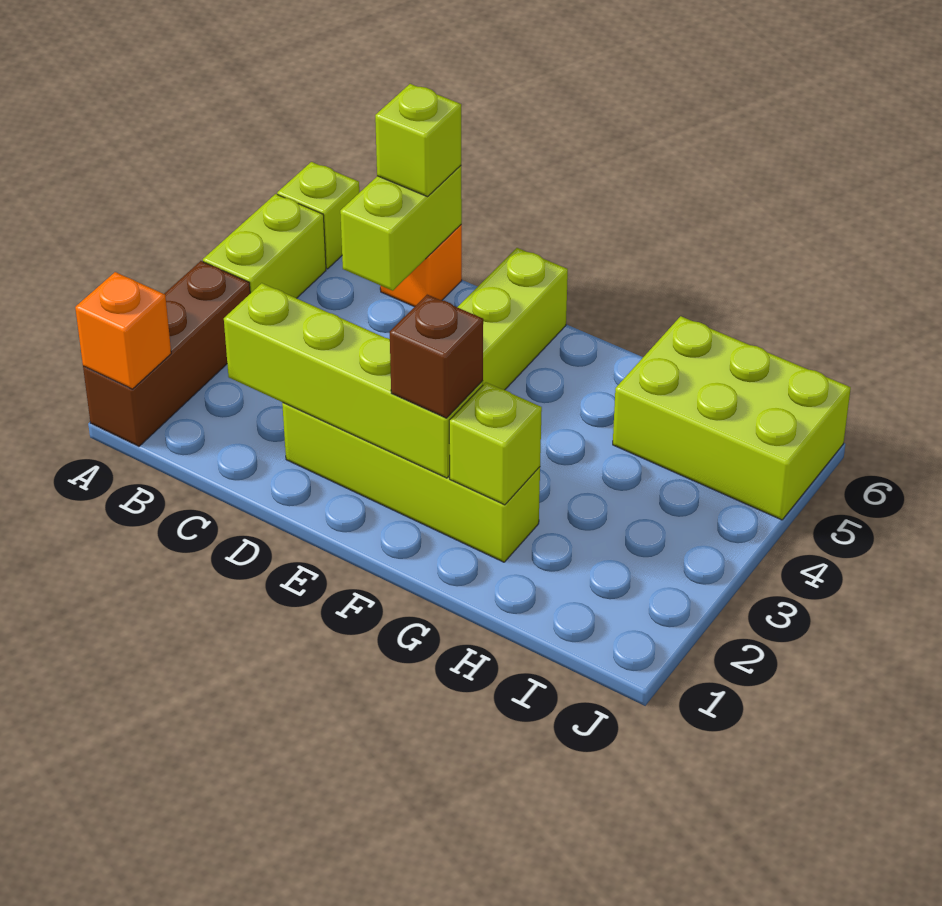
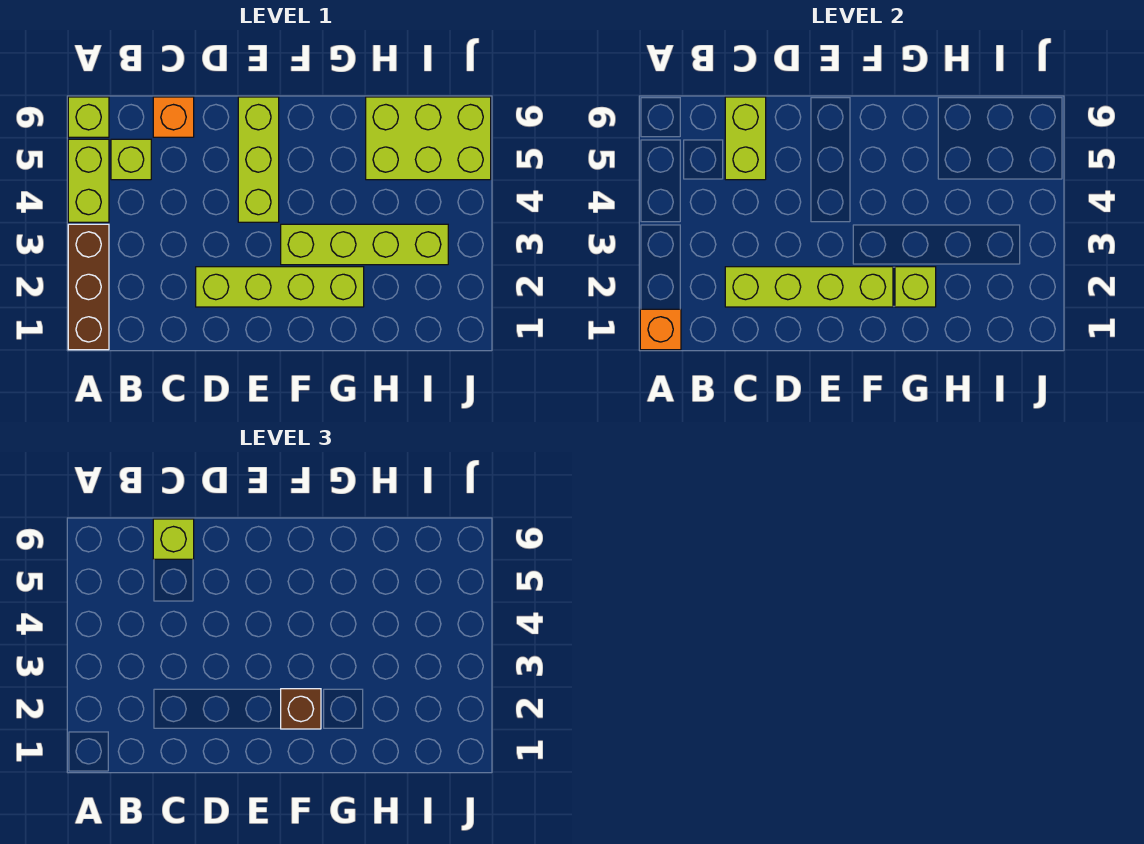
none -> lime brick B5 level 1
none -> lime brick F3:I3 level 1

